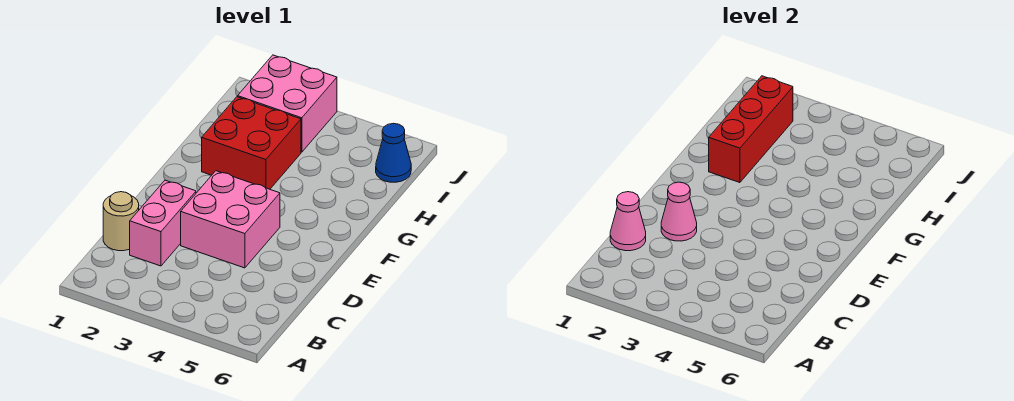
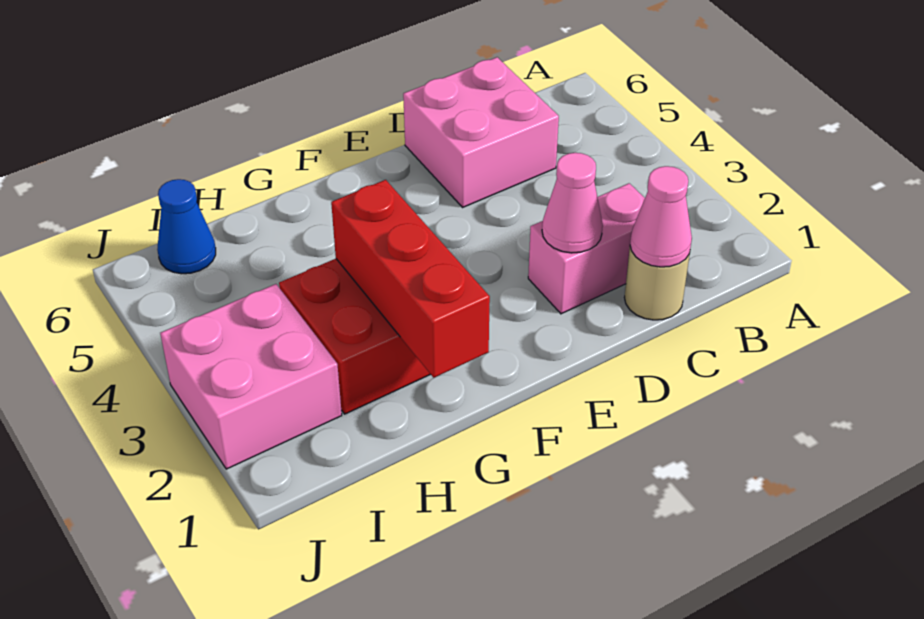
pink brick D3:E4 level 1 -> pink brick C5:D6 level 1
red brick G2:I2 level 2 -> red brick G1:G3 level 2

